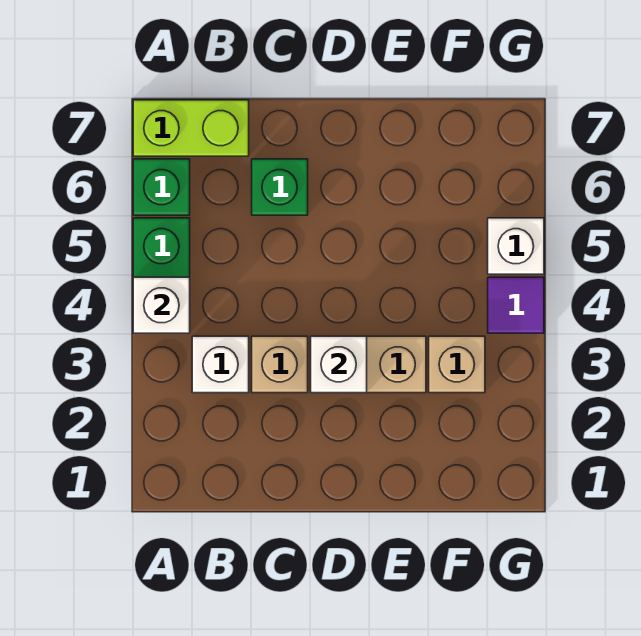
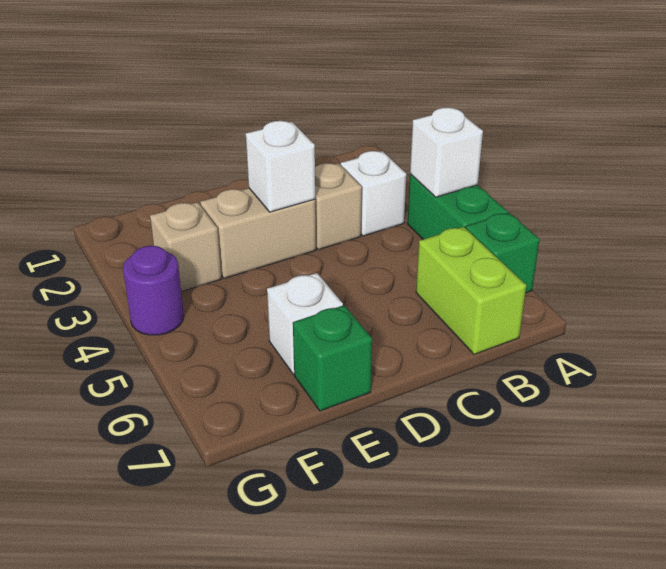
lime brick A7:B7 level 1 -> lime brick B6:B7 level 1
green brick C6 level 1 -> green brick E7 level 1
purple tile G4 level 1 -> purple round brick G4 level 1
white brick G5 level 1 -> white brick E6 level 1

